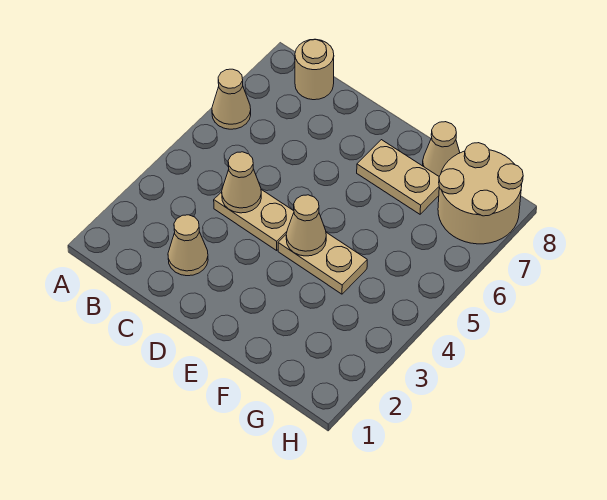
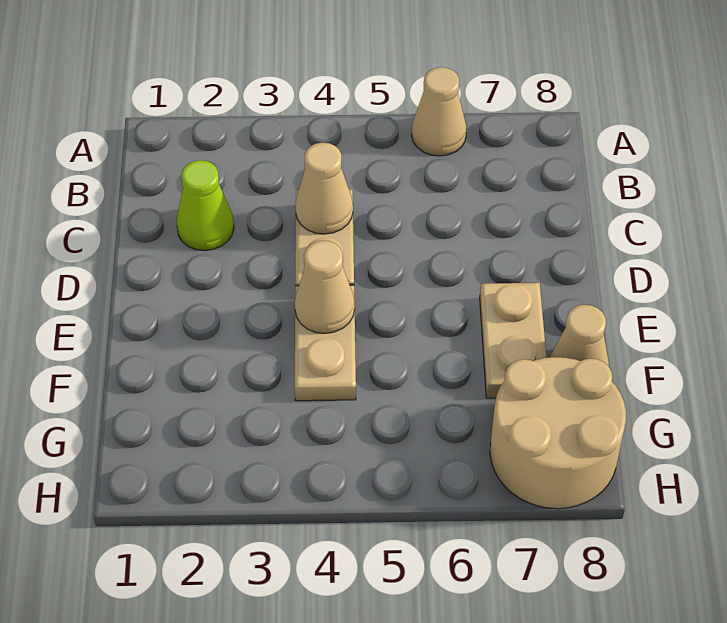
tan round brick B8 level 1 -> none
tan cone C2 level 1 -> lime cone C2 level 1

